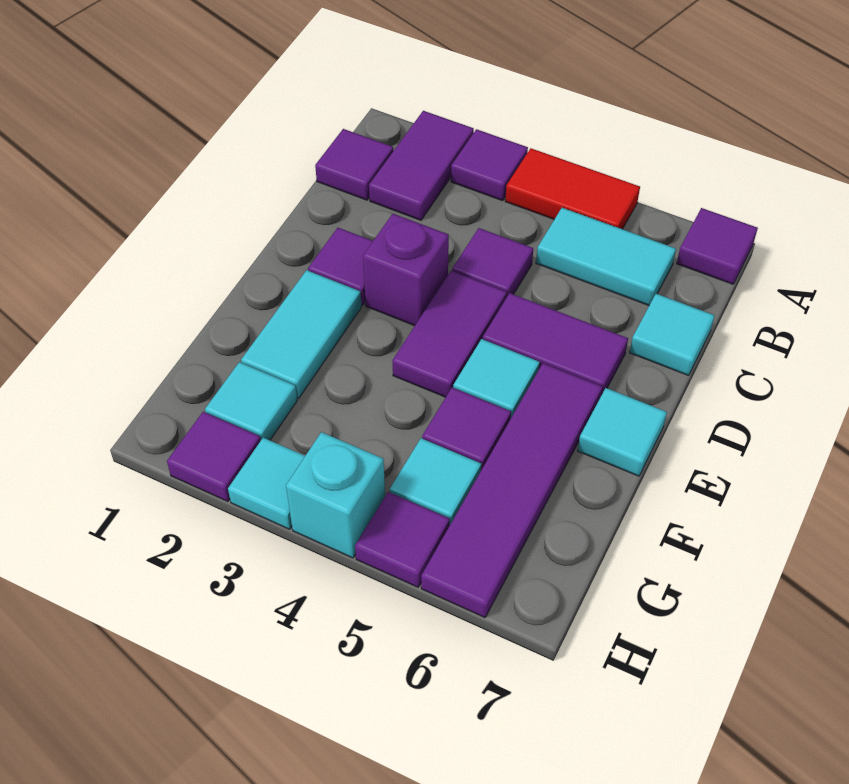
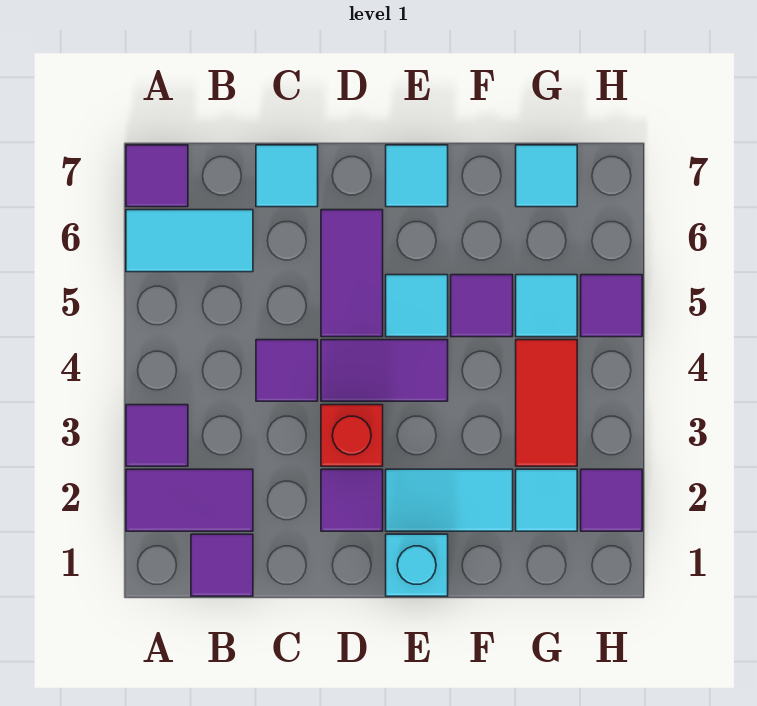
red tile A4:A5 level 1 -> red tile G3:G4 level 1
cyan tile B5:B6 level 1 -> cyan tile A6:B6 level 1
purple brick D3 level 1 -> red brick D3 level 1
purple tile E6:H6 level 1 -> none
cyan tile H3 level 1 -> cyan tile G7 level 1
cyan brick H4 level 1 -> cyan brick E1 level 1

